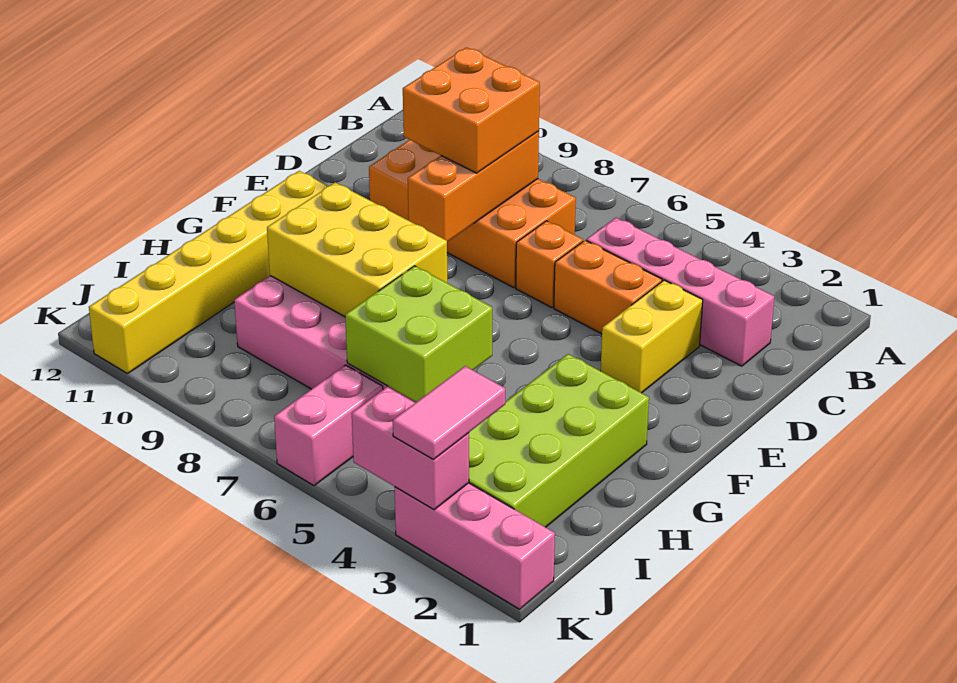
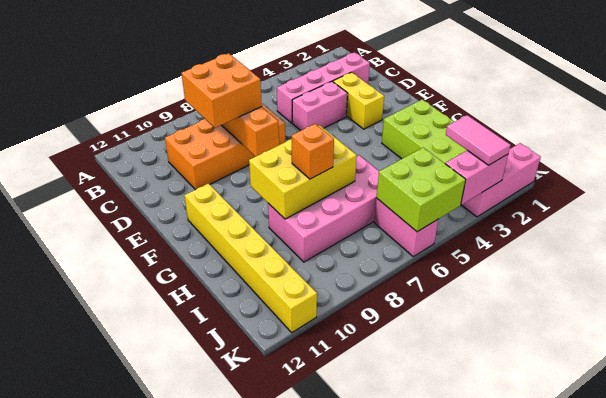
orange brick D4:D5 level 1 -> pink brick D4:D5 level 1
orange brick D6 level 1 -> orange brick H8 level 3
lime brick H5:I6 level 2 -> lime brick J5:K6 level 2

